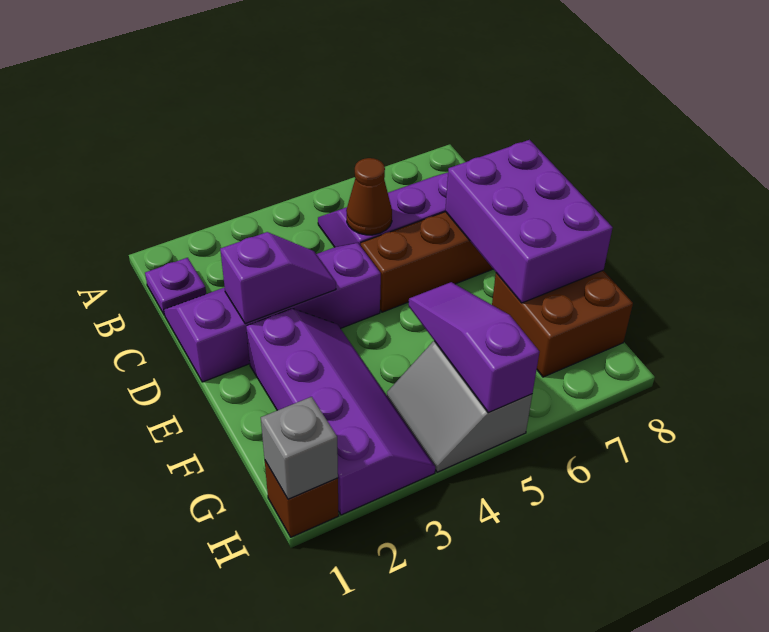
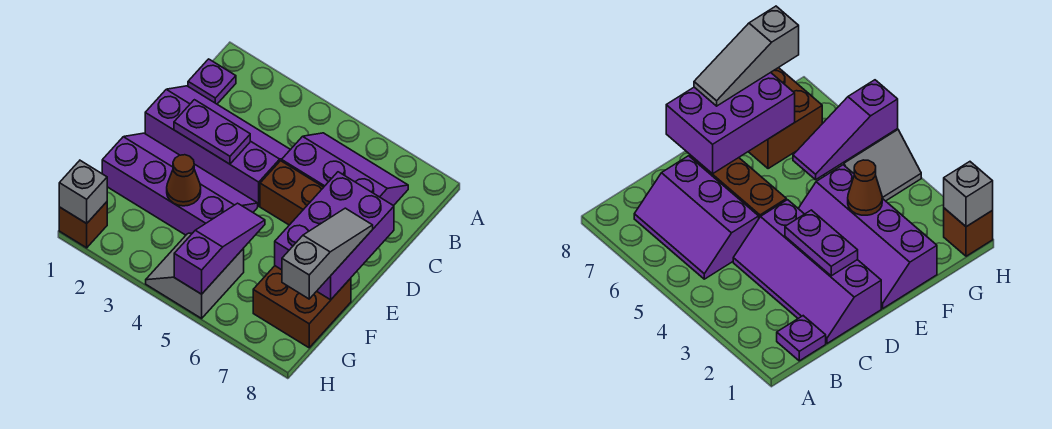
brown cone C5 level 2 -> brown cone F3 level 2
purple slope D2:D3 level 2 top 2 -> purple plate D2:D3 level 2
purple slope E2:H3 level 1 top 2 -> purple slope E1:F4 level 1 top F
none -> grey slope E8:G8 level 3 top G

